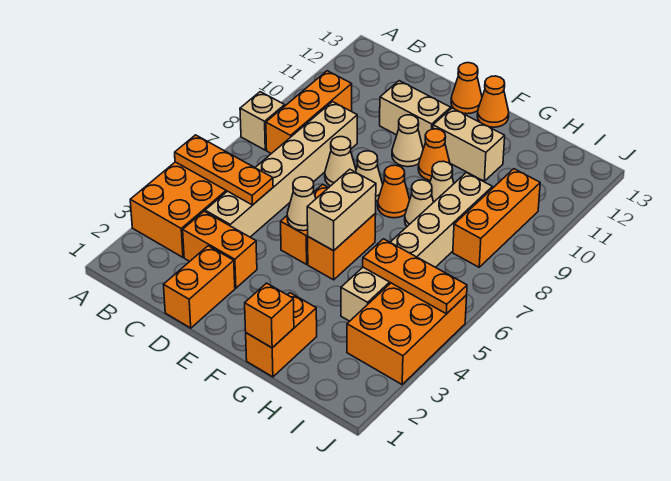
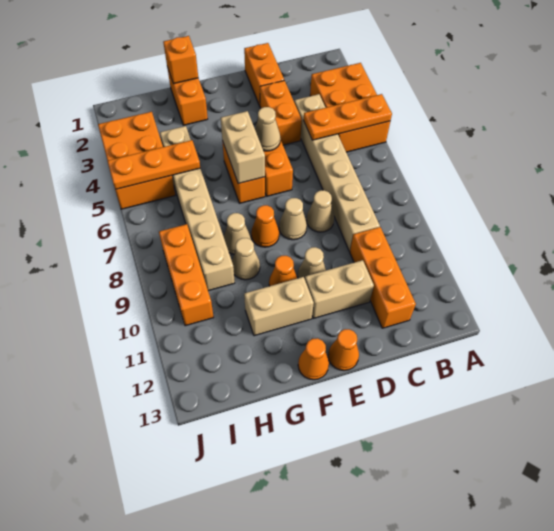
tan brick A8 level 1 -> none
orange brick B8:B10 level 1 -> orange brick C10:C12 level 1
orange brick C3:D3 level 1 -> orange brick D3:D4 level 1

